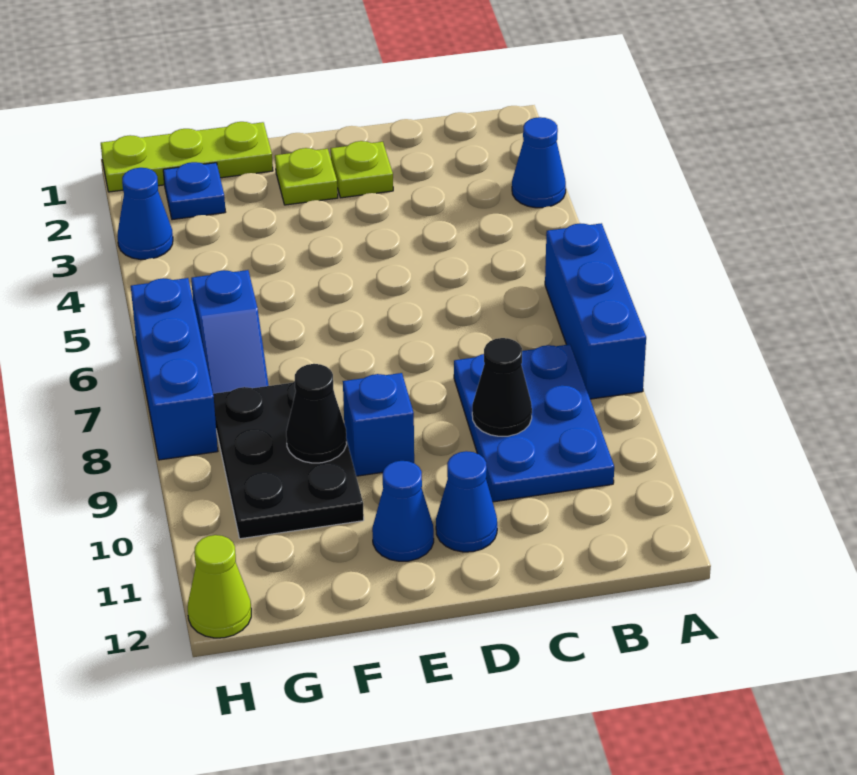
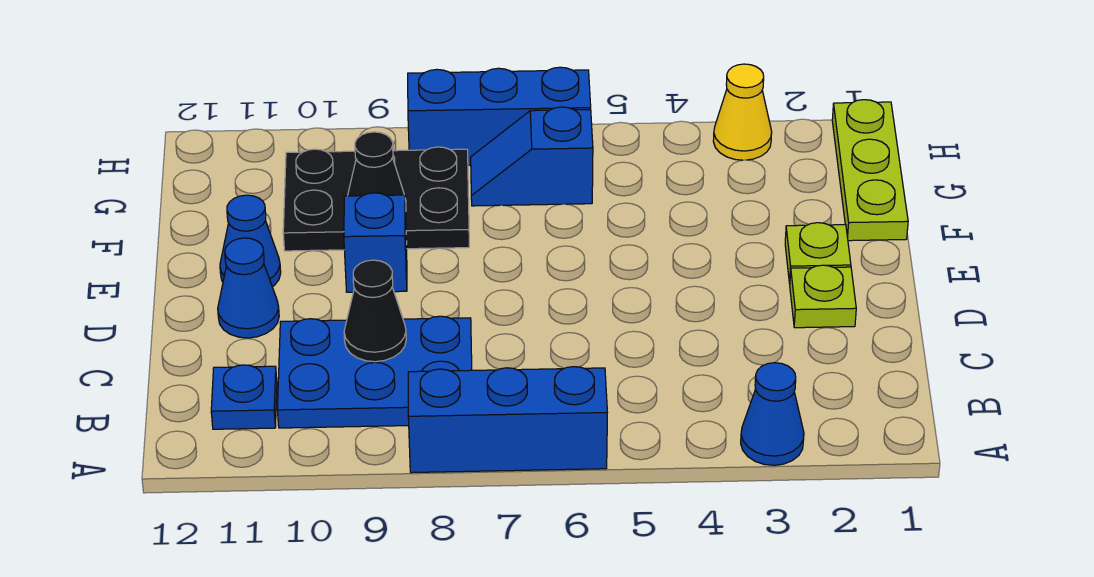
blue plate G2 level 1 -> blue plate B11 level 1
blue cone H3 level 1 -> yellow cone H3 level 1
lime cone H12 level 1 -> none

